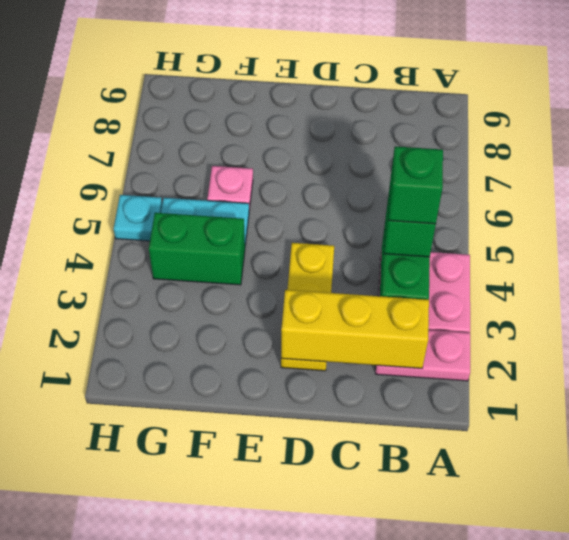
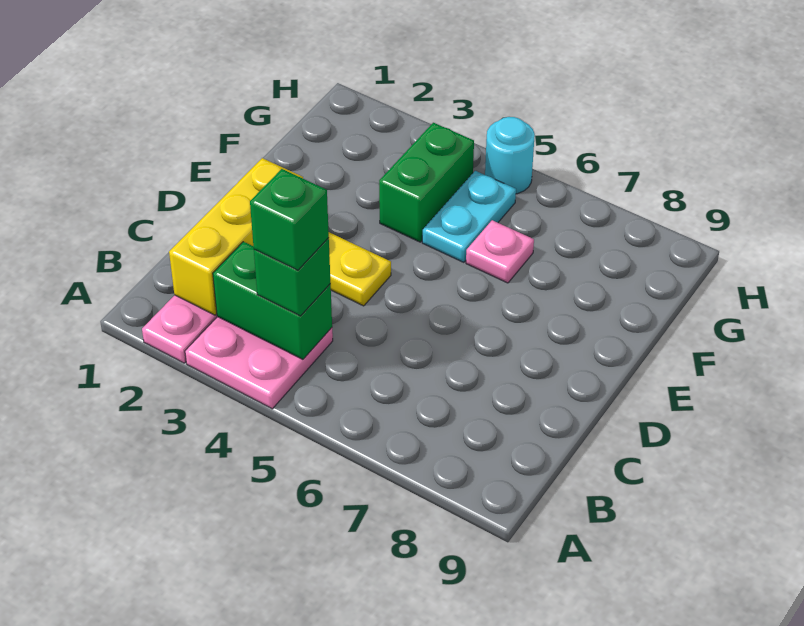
cyan plate H5 level 1 -> cyan round brick H5 level 1

